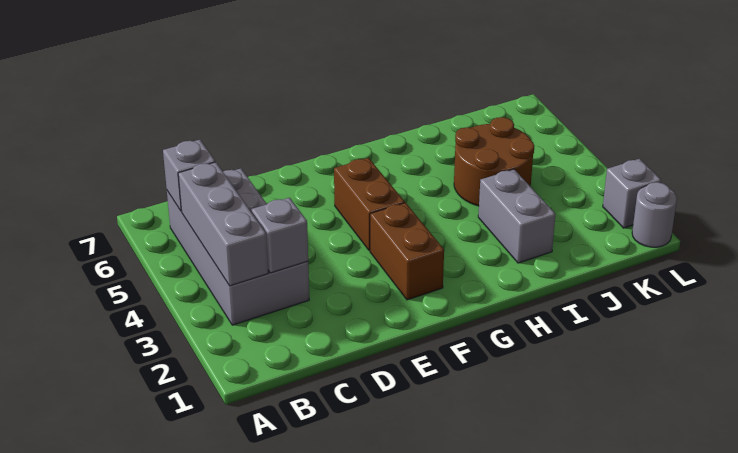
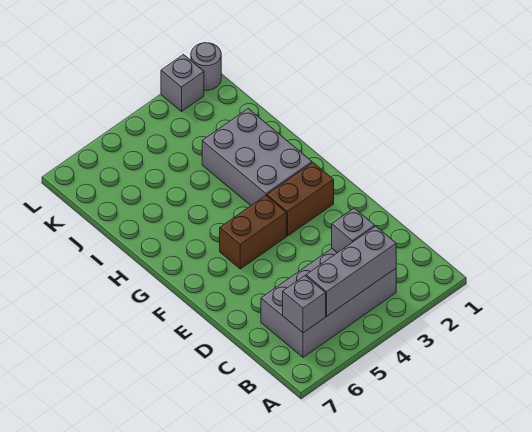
grey brick I2:I3 level 1 -> grey brick G2:I3 level 1
brown round brick I4:J5 level 1 -> none

